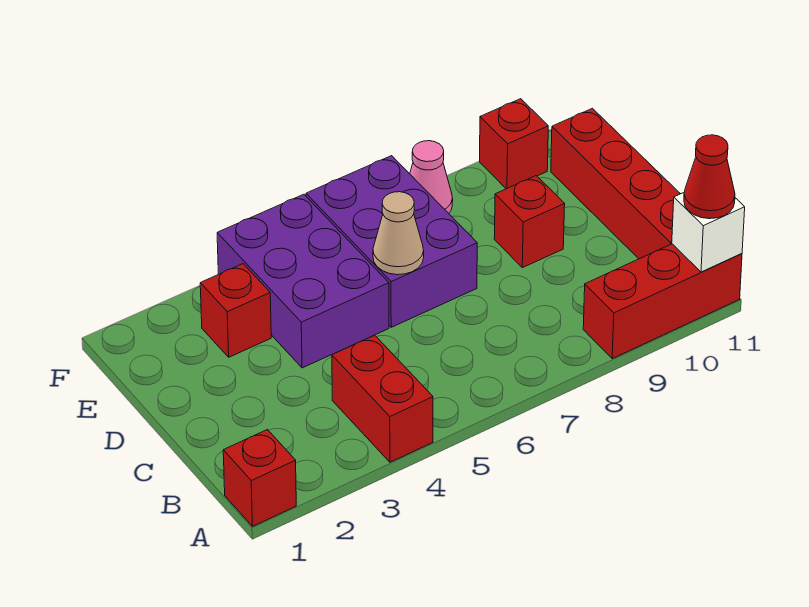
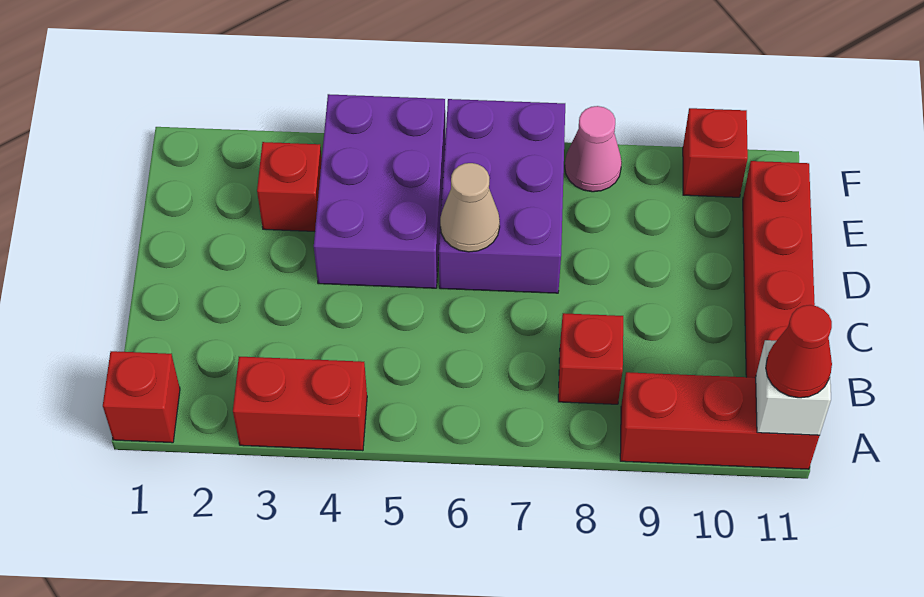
red brick A4:B4 level 1 -> red brick A3:A4 level 1
red brick D9 level 1 -> red brick B8 level 1

